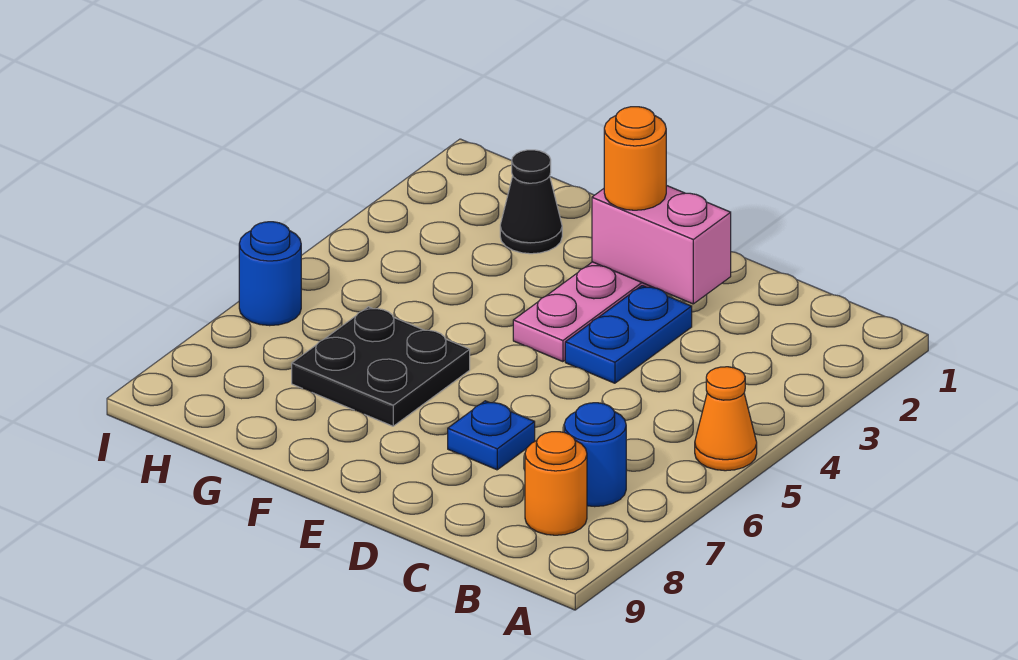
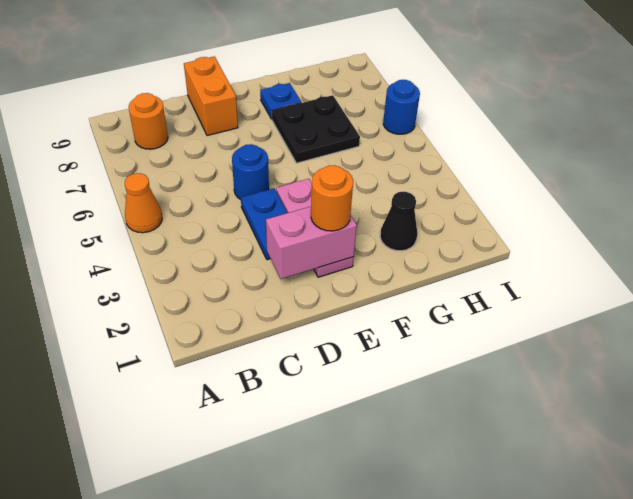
blue round brick B7 level 1 -> blue round brick D5 level 1
blue plate D7 level 1 -> blue plate F8 level 1
none -> orange brick D8:D9 level 1

